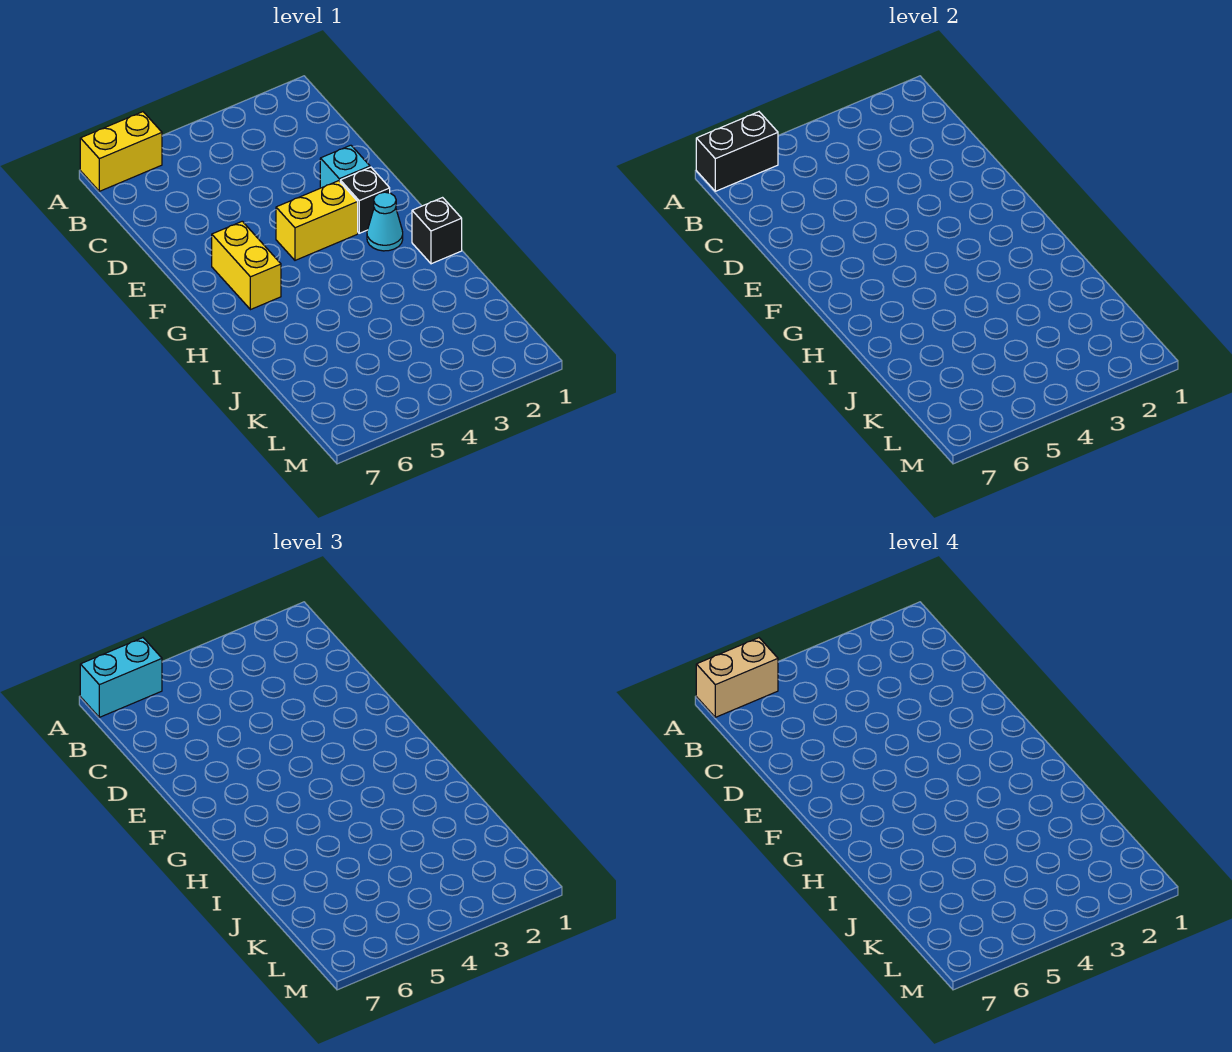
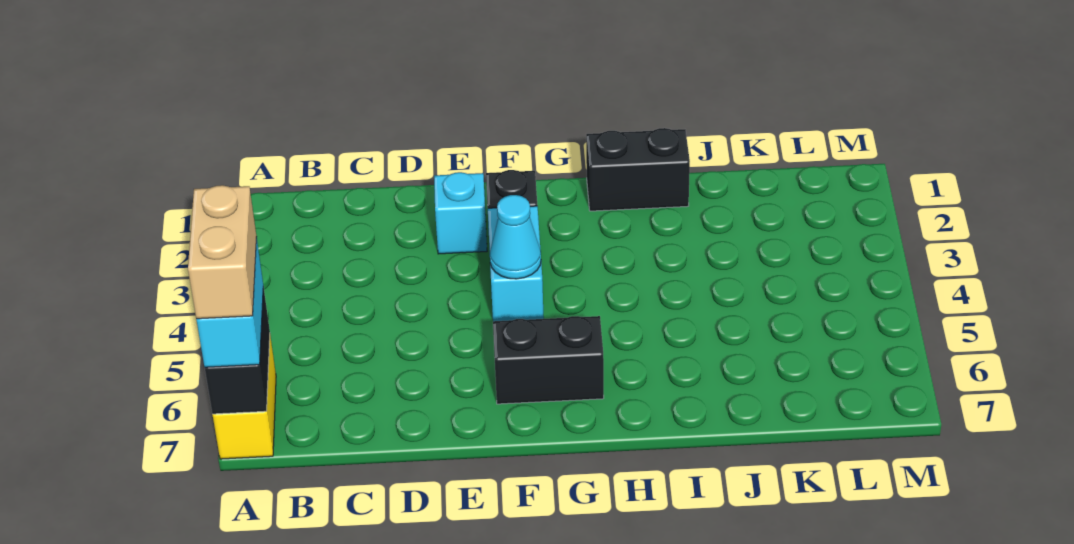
yellow brick F3:F4 level 1 -> cyan brick F3:F4 level 1
yellow brick F6:G6 level 1 -> black brick F6:G6 level 1
cyan cone G2 level 1 -> cyan cone F4 level 2
black brick H1 level 1 -> black brick H1:I1 level 1

